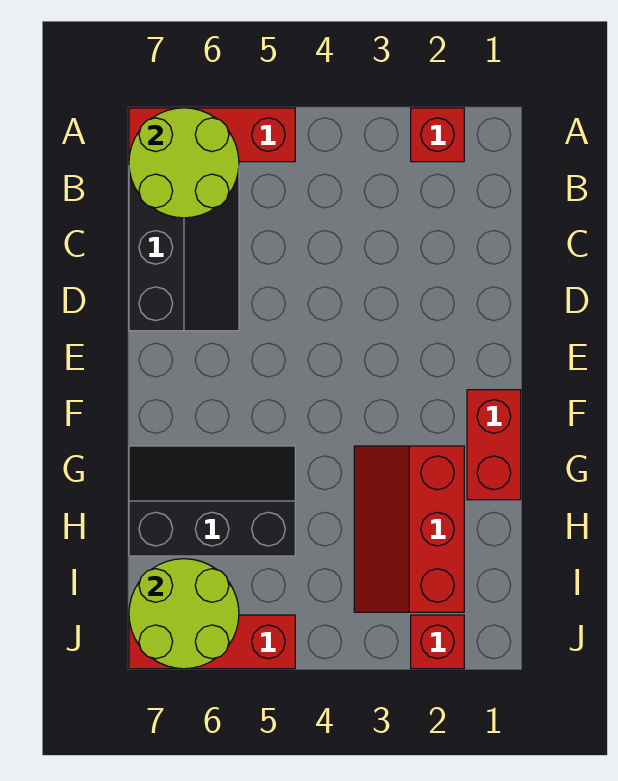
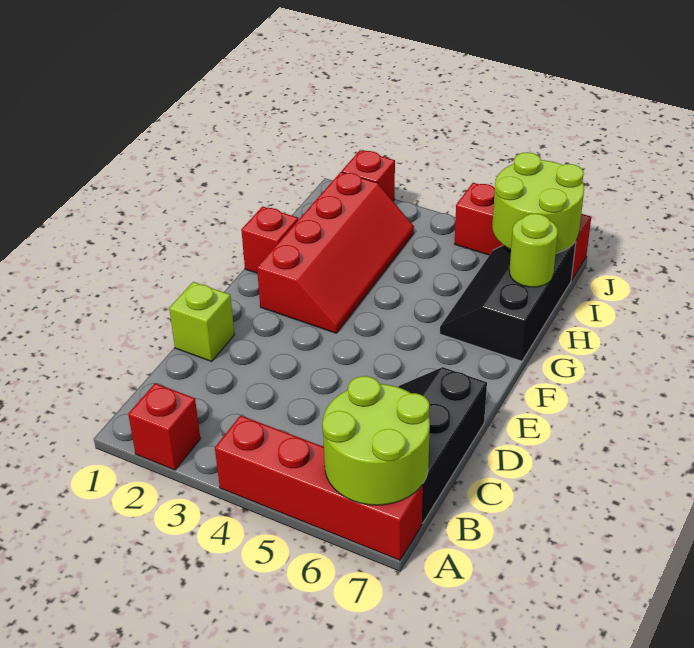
red brick A5:A7 level 1 -> red brick A4:A7 level 1
none -> lime brick D1 level 1
red brick F1:G1 level 1 -> red brick G1 level 1
red slope G2:I3 level 1 top 2 -> red slope F2:I3 level 1 top 2
black slope G5:H7 level 1 top H -> black slope G6:I7 level 1 top 7
none -> lime round brick H7 level 2

